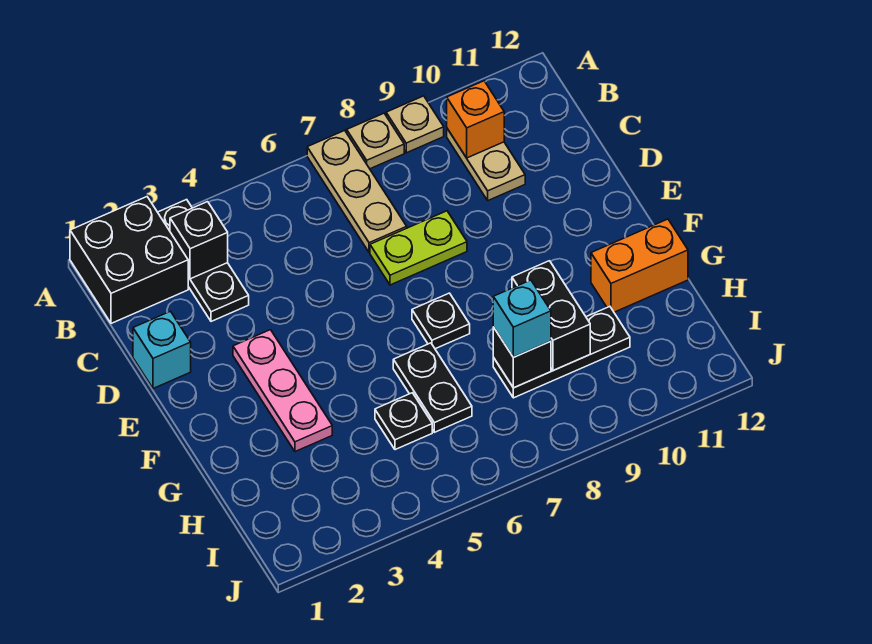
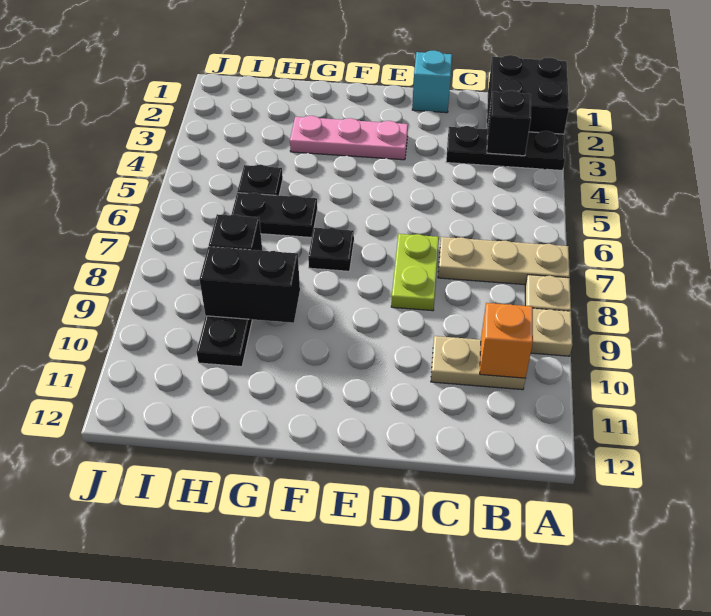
orange brick G11:G12 level 1 -> none
cyan brick H8 level 3 -> none

